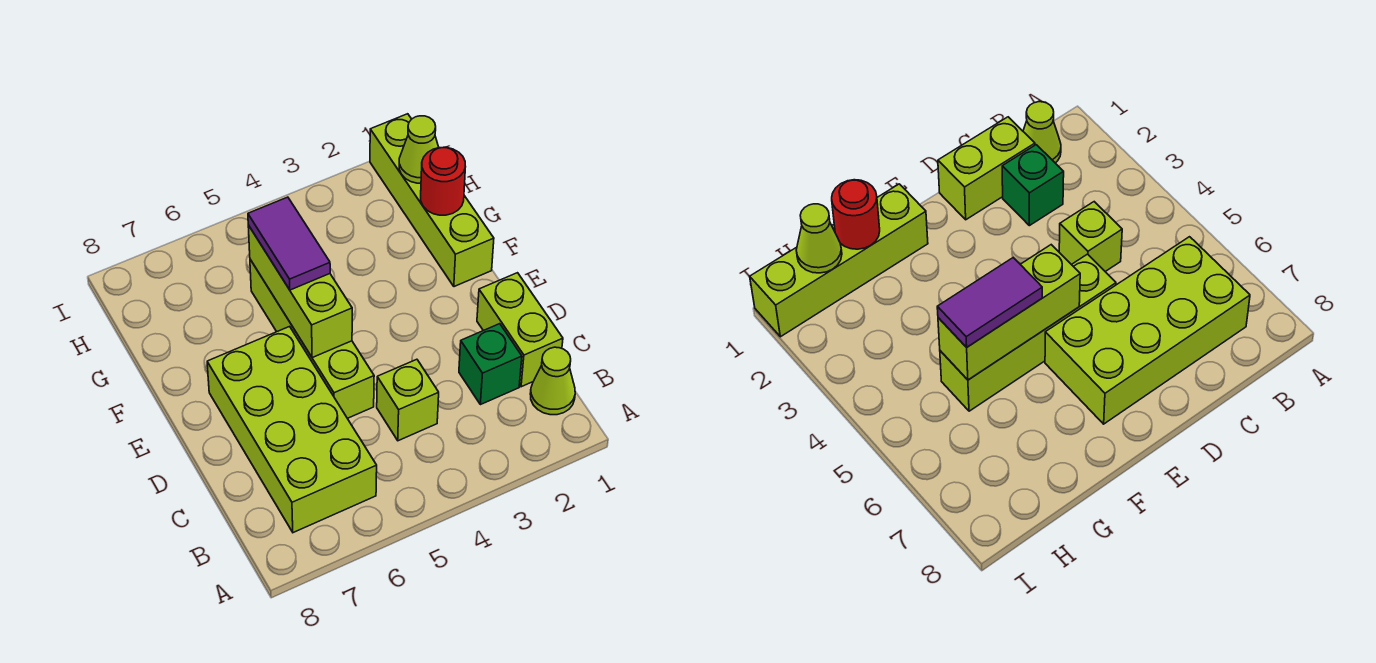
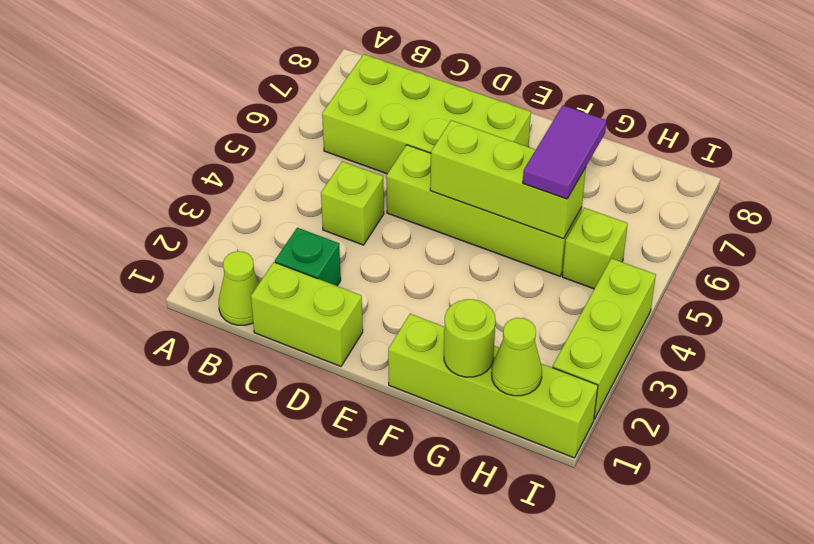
purple tile F5:G5 level 3 -> purple tile G5:G6 level 3
red round brick G1 level 2 -> lime round brick G1 level 2
none -> lime brick H5 level 1
none -> lime brick I2:I4 level 1

